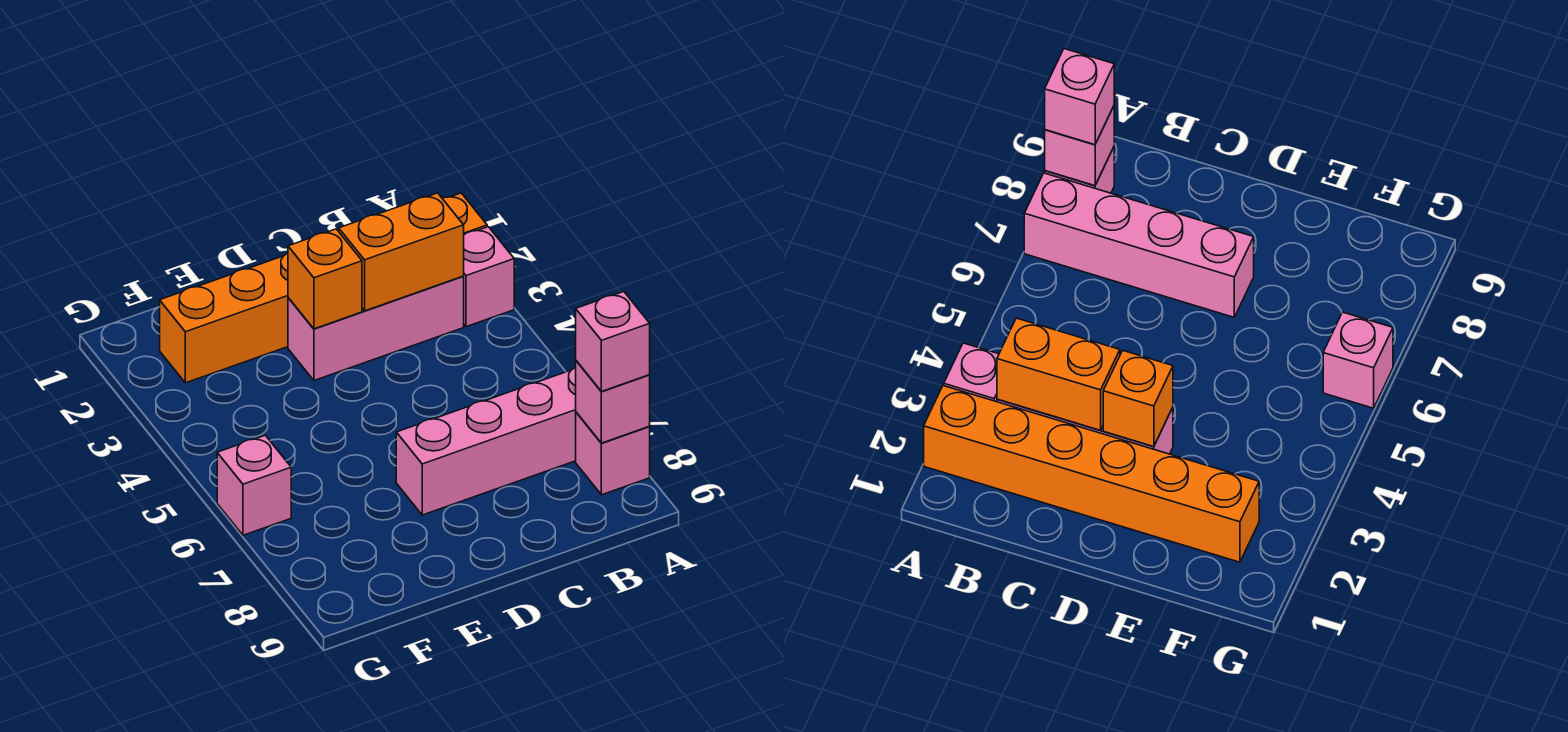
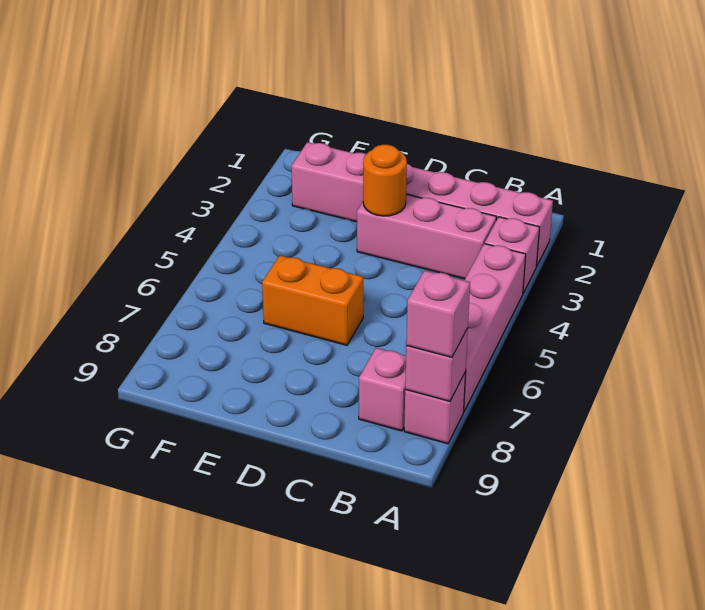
orange brick A2:F2 level 1 -> pink brick A2:F2 level 1
pink brick A7:D7 level 1 -> pink brick A4:A7 level 1
orange brick B3:C3 level 2 -> orange brick D6:E6 level 1
orange brick D3 level 2 -> orange round brick D3 level 2
pink brick G6 level 1 -> pink brick B8 level 1

